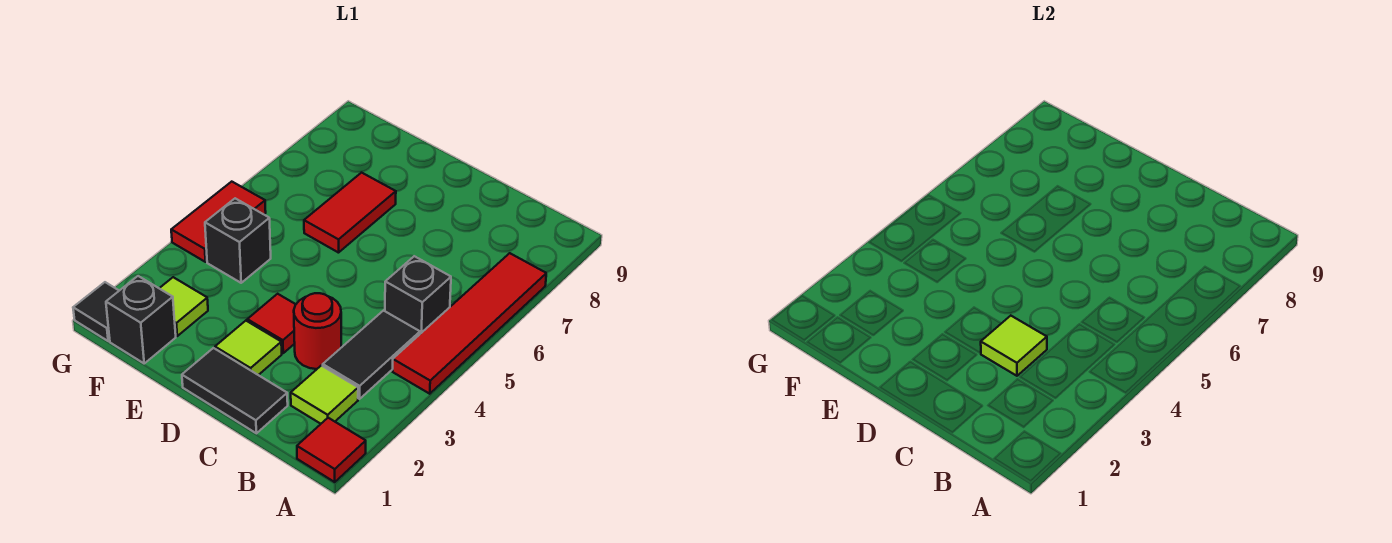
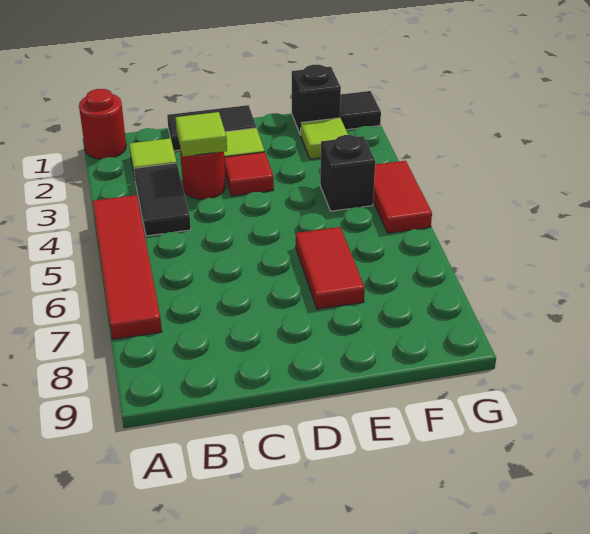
red tile A1 level 1 -> red round brick A1 level 1
black brick B5 level 1 -> none

